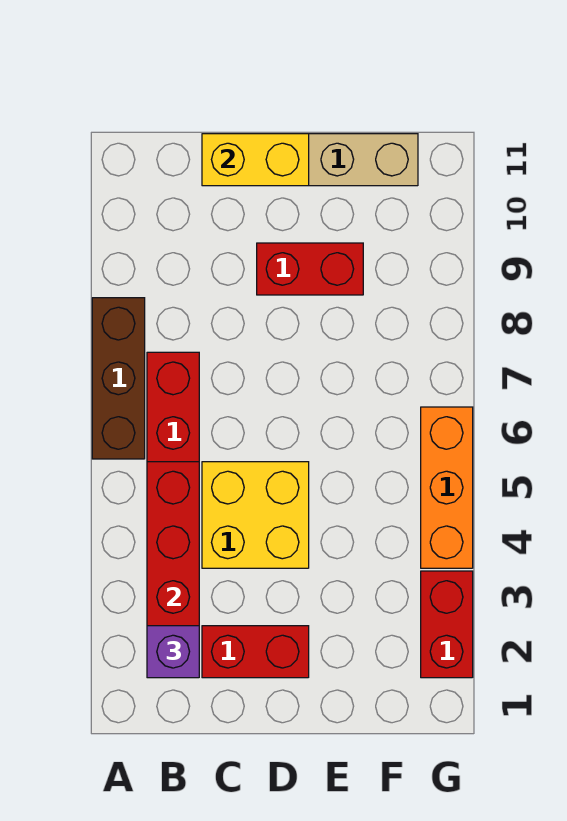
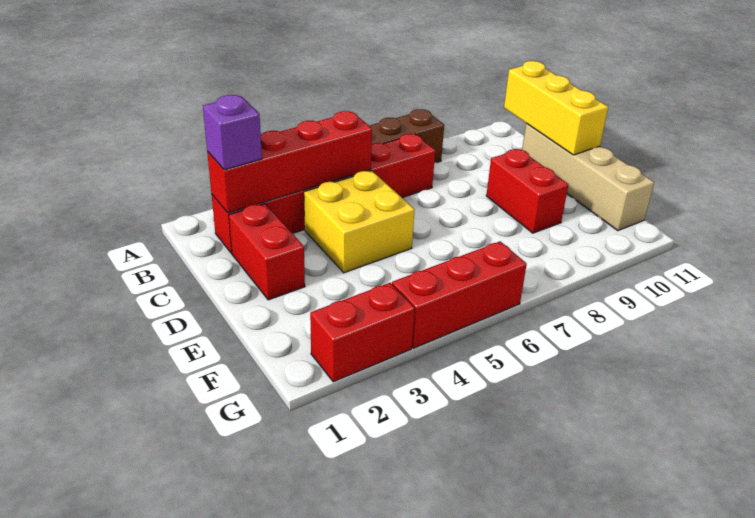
yellow brick C11:D11 level 2 -> yellow brick B11:D11 level 2
orange brick G4:G6 level 1 -> red brick G4:G6 level 1

